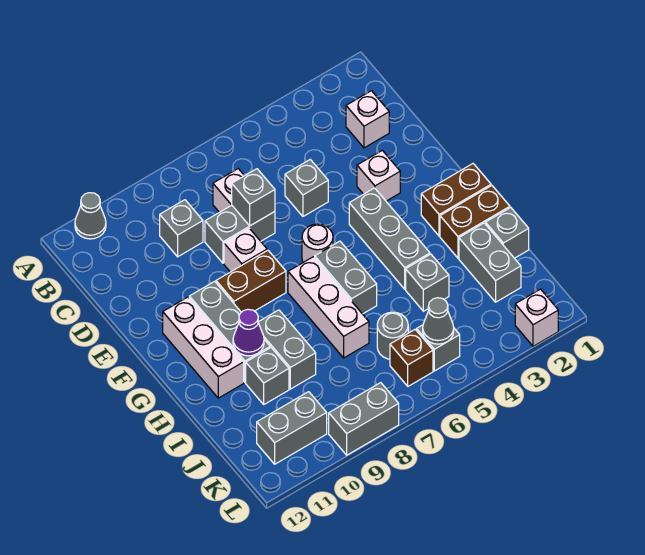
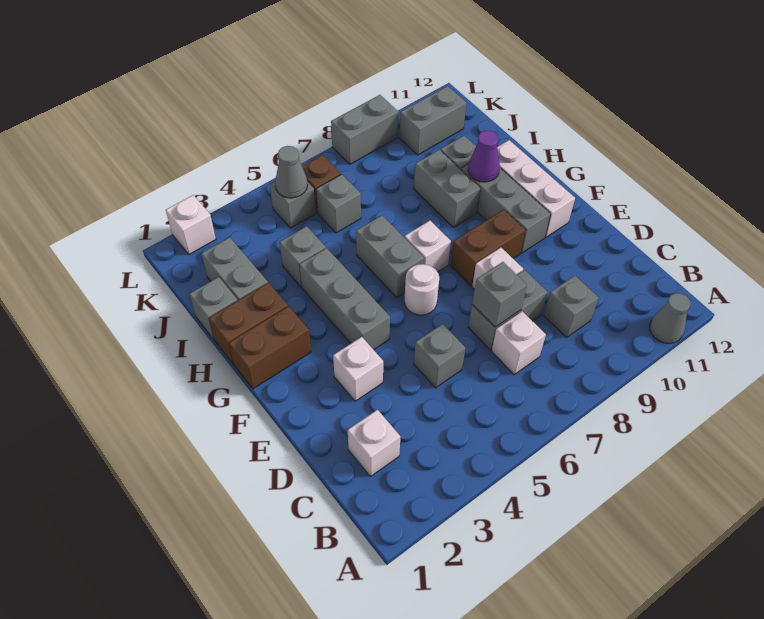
white brick G7:I7 level 1 -> white brick G7 level 1
grey round brick J6 level 1 -> grey brick J6 level 1

